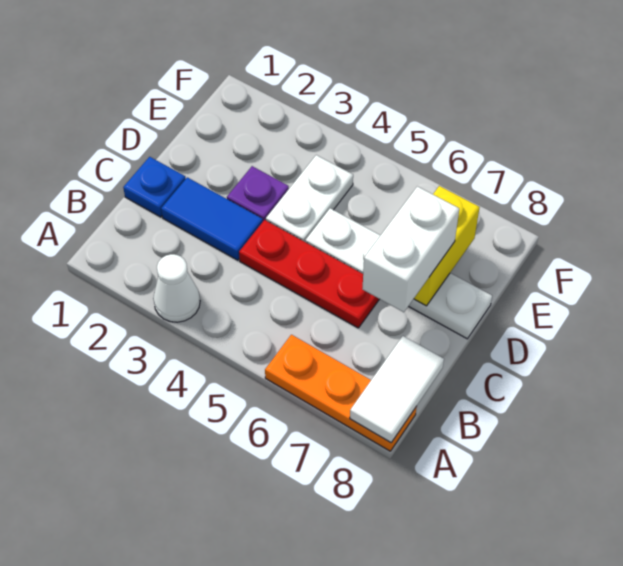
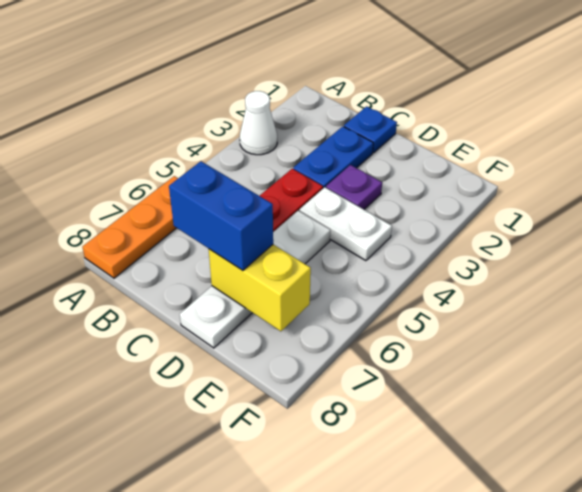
white tile A8:B8 level 2 -> none
blue tile C2:C3 level 1 -> blue plate C2:C3 level 1
white brick C7:D7 level 3 -> blue brick C7:D7 level 3

